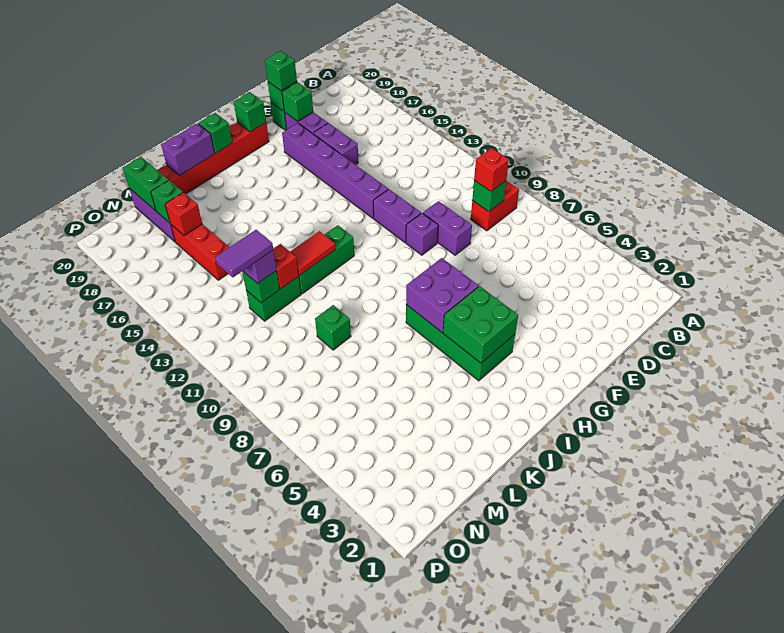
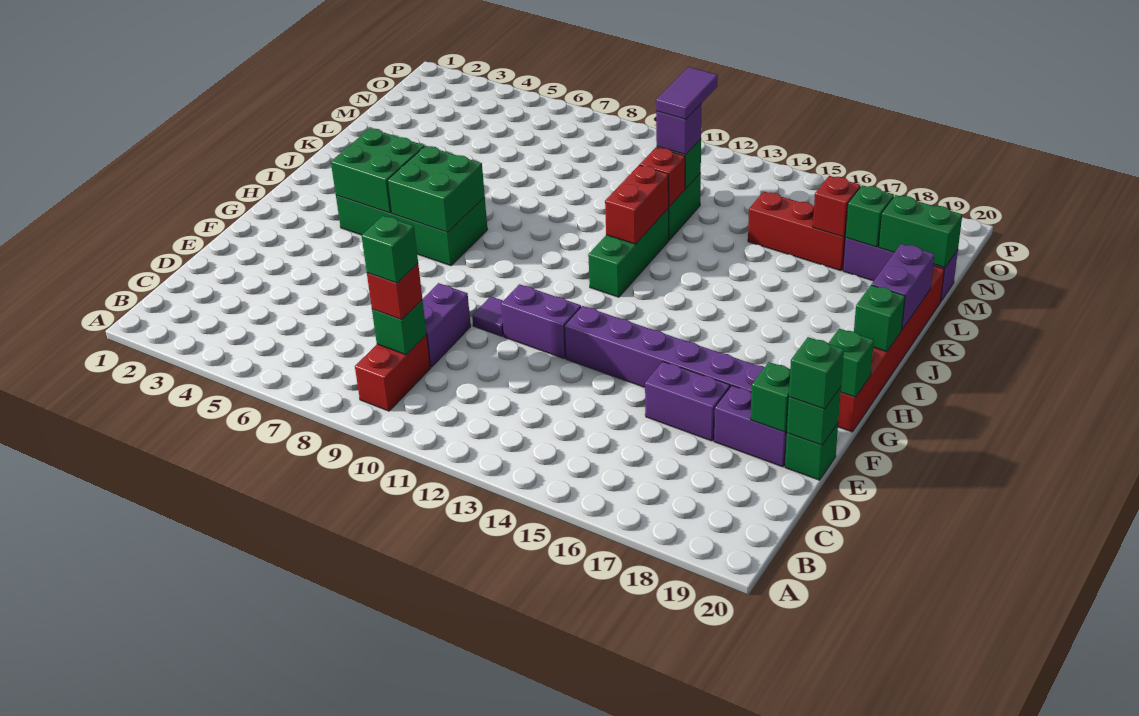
purple brick E9:E10 level 1 -> purple brick D9:E9 level 1
purple brick F10 level 1 -> purple tile F10 level 1
purple brick H6:I7 level 2 -> green brick H6:I7 level 2
red tile J12:K12 level 2 -> red brick J12:K12 level 2
green brick L9 level 1 -> green brick C9 level 4

